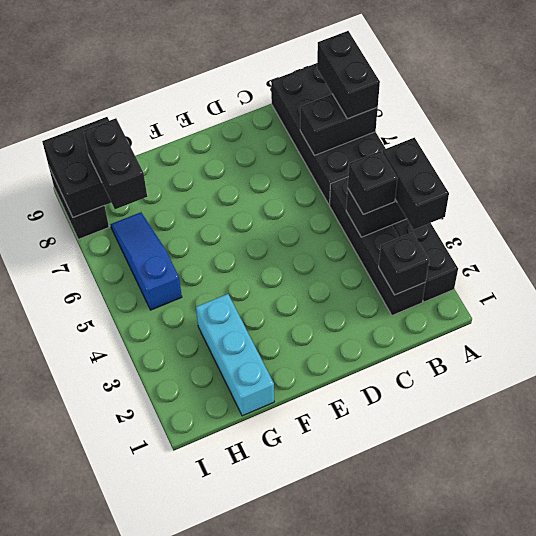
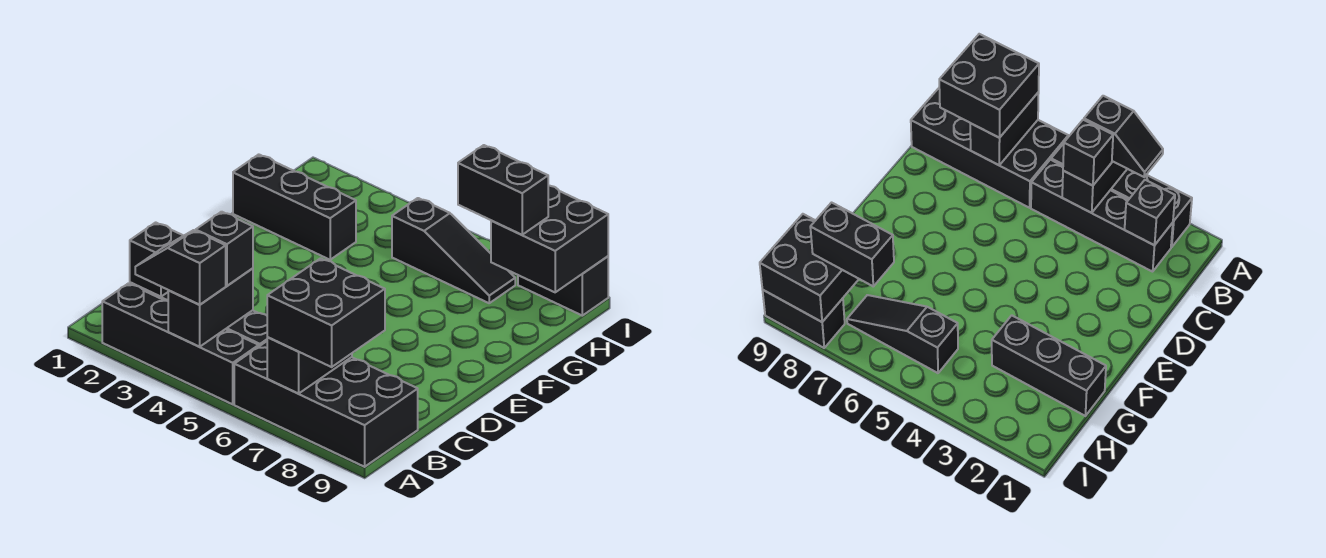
black brick A3:A4 level 3 -> black slope A3:A4 level 3 top 4
black brick A7:A8 level 3 -> black brick A7:B8 level 3
cyan brick G1:G3 level 1 -> black brick G1:G3 level 1
blue slope H5:H7 level 1 top 5 -> black slope H5:H7 level 1 top 5

